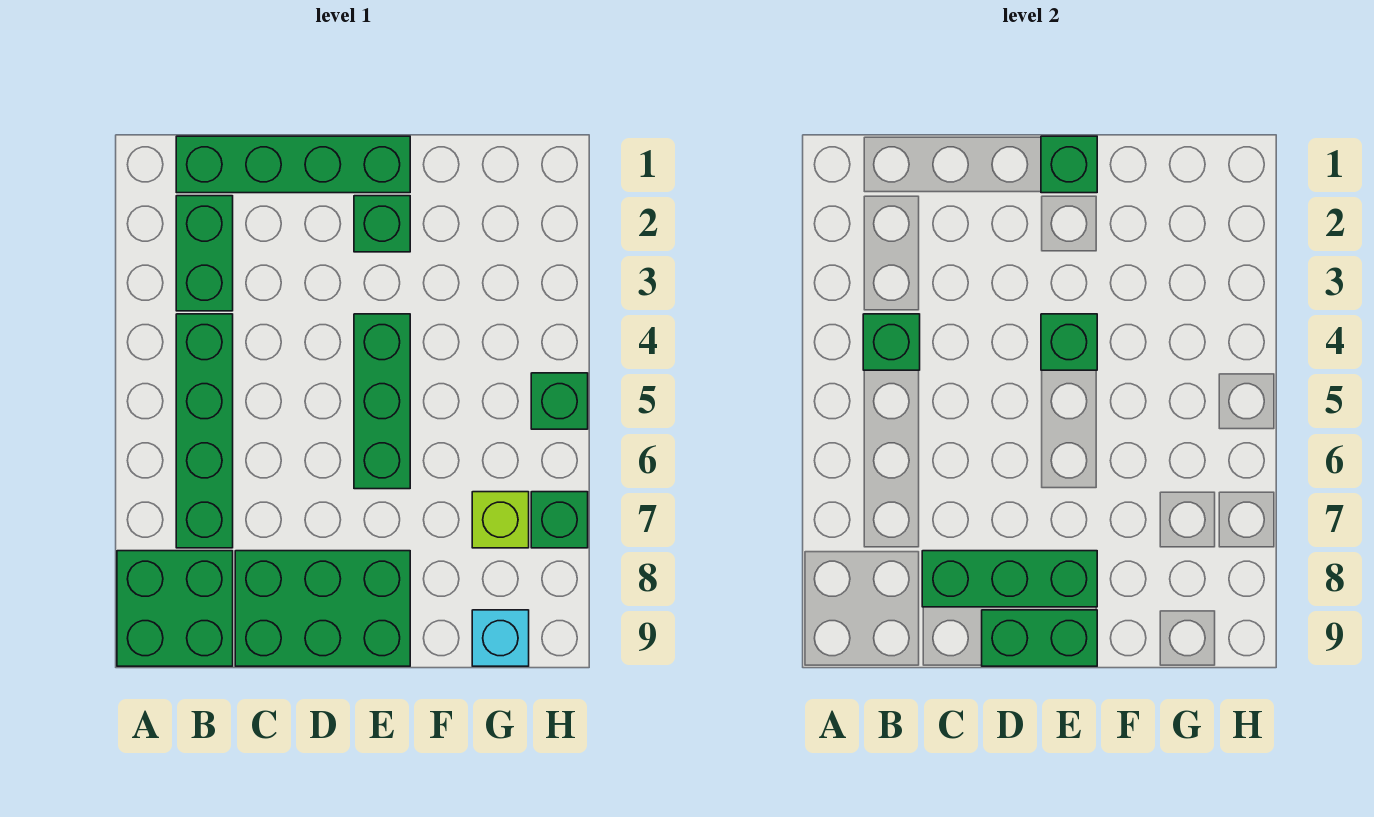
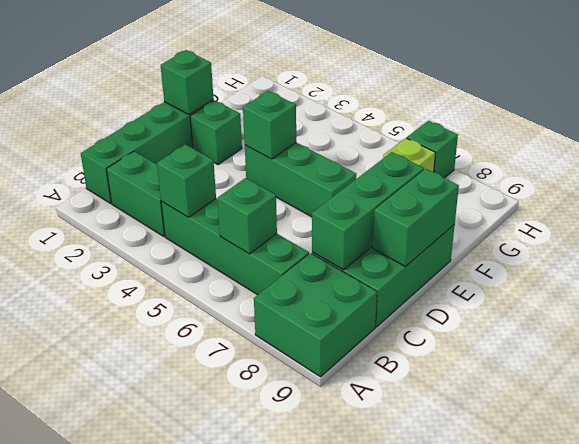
cyan brick G9 level 1 -> none
green brick H5 level 1 -> green brick B6 level 2

